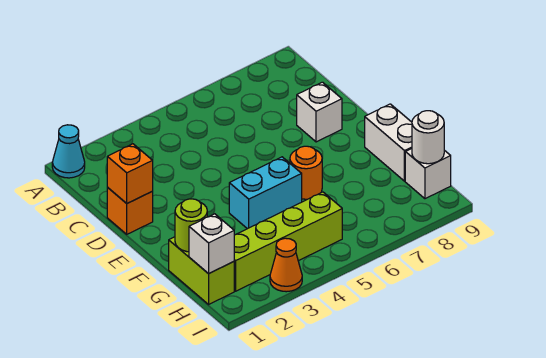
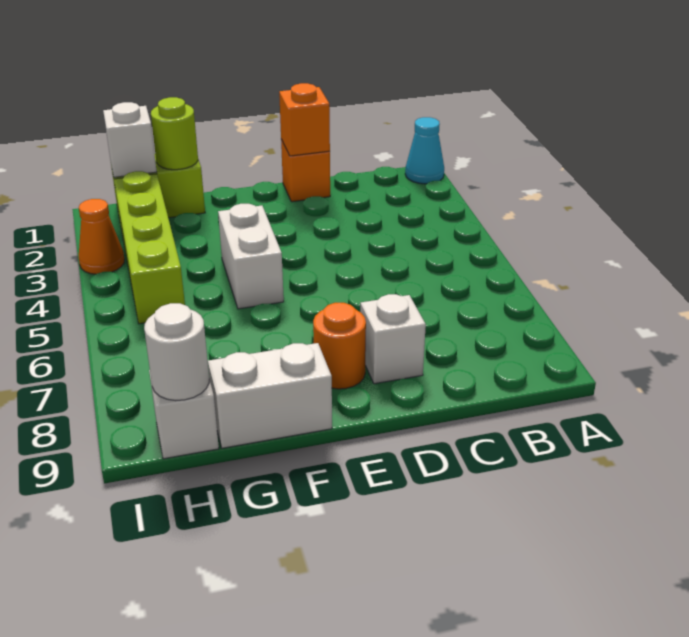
cyan brick F4:F5 level 1 -> white brick F4:F5 level 1
orange round brick F6 level 1 -> orange round brick E8 level 1

